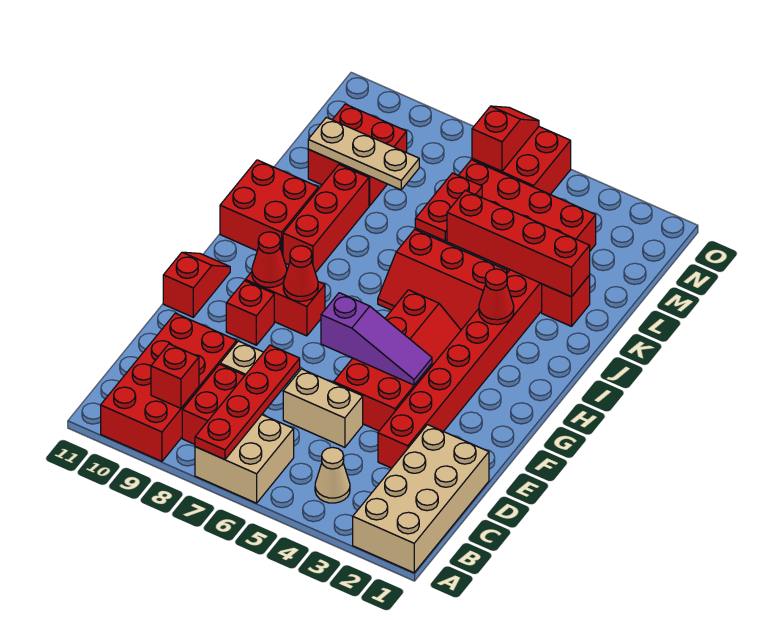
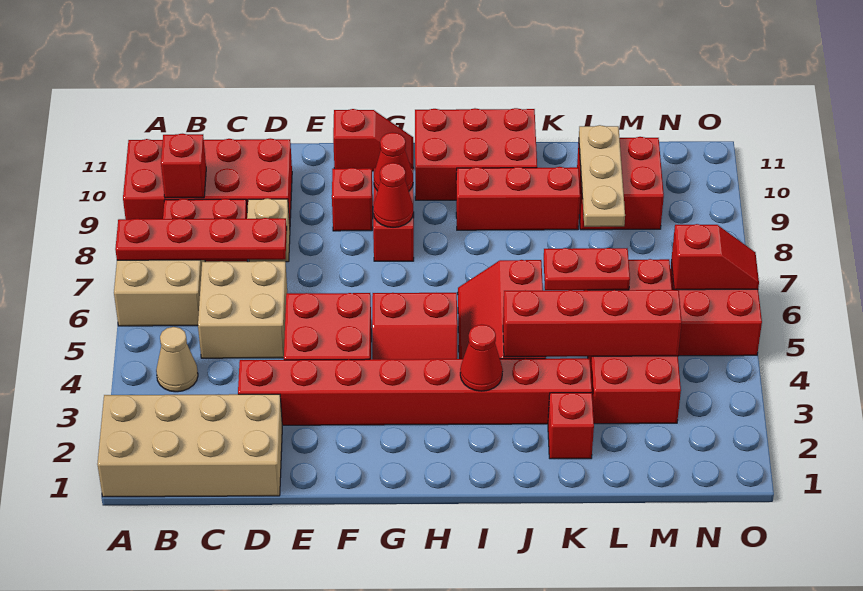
tan brick D5:D6 level 1 -> tan brick C5:D6 level 1
purple slope F4:F6 level 2 top 6 -> none
red brick I10:J11 level 1 -> red brick H10:J11 level 1
red brick K2:K5 level 2 -> red brick J4:M4 level 2

